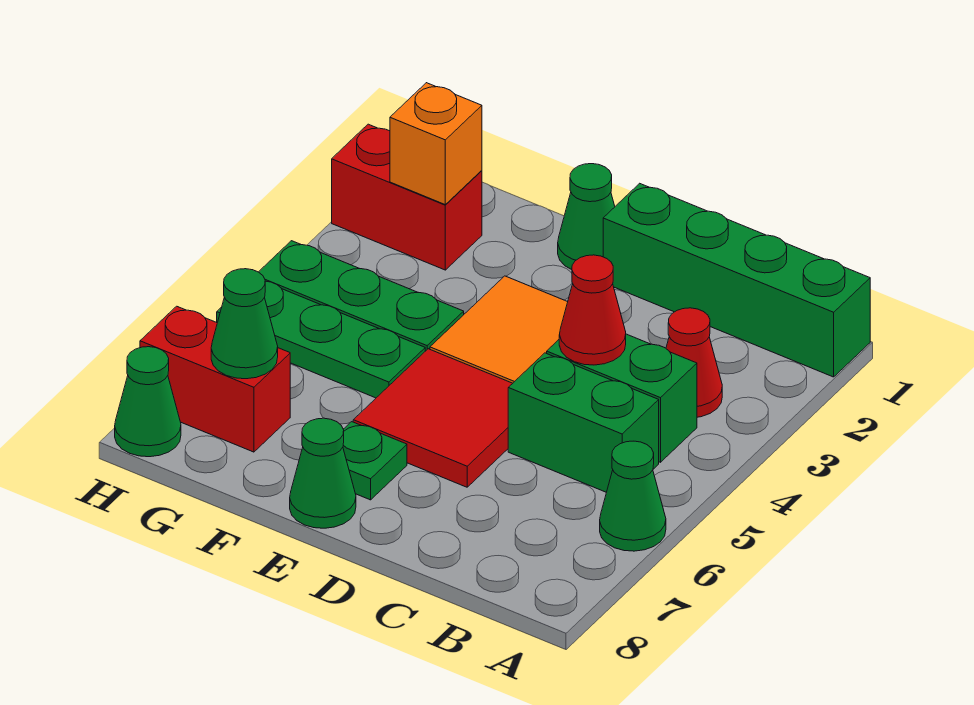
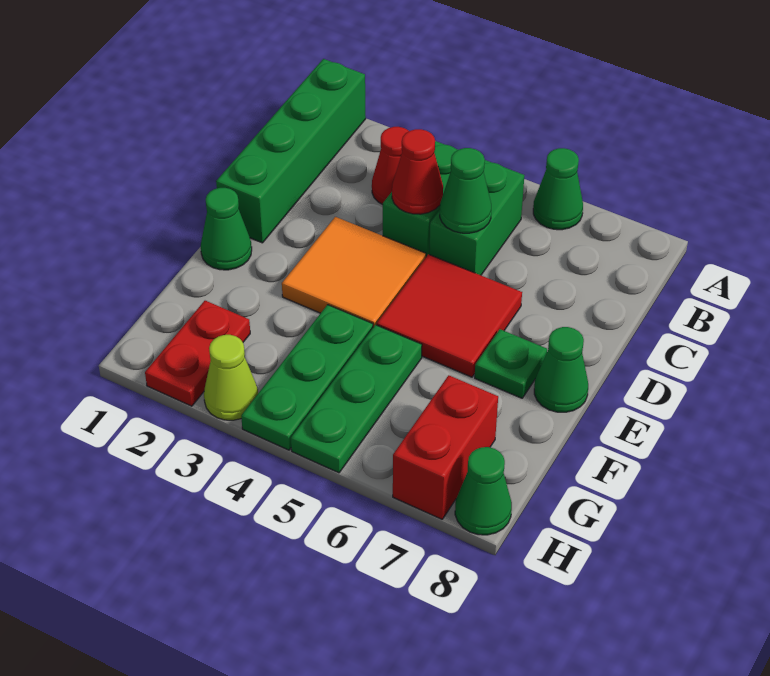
red brick G2:H2 level 1 -> red plate G2:H2 level 1
orange brick G2 level 2 -> none
green cone G7 level 2 -> green cone C5 level 2
none -> lime cone H3 level 1

